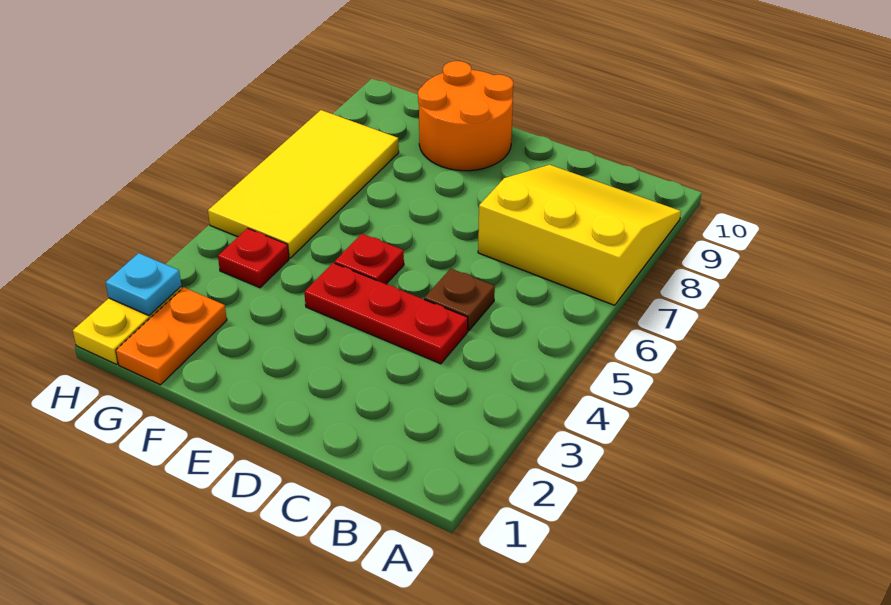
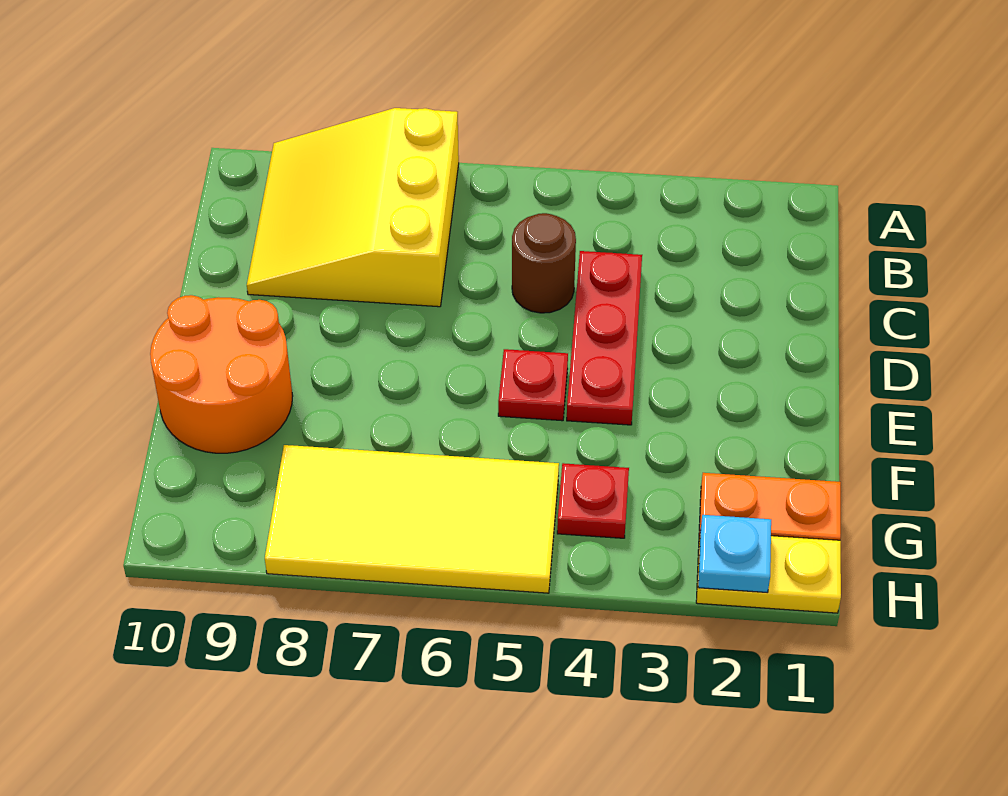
brown plate C5 level 1 -> brown round brick C5 level 1

